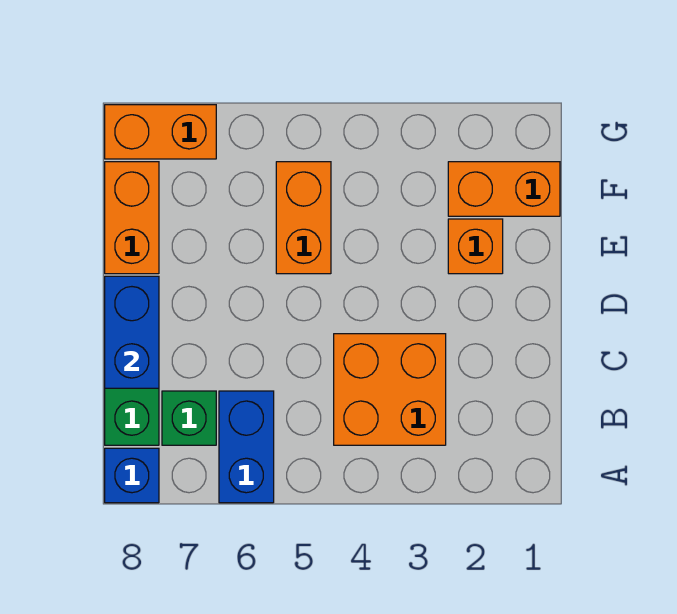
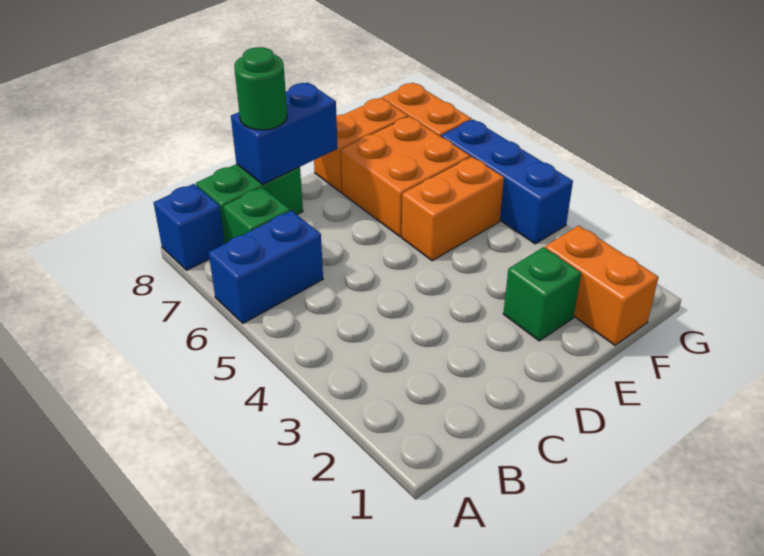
orange brick B3:C4 level 1 -> orange brick E6:F7 level 1
none -> green round brick C8 level 3
orange brick E2 level 1 -> green brick E2 level 1
none -> blue brick G4:G6 level 1

